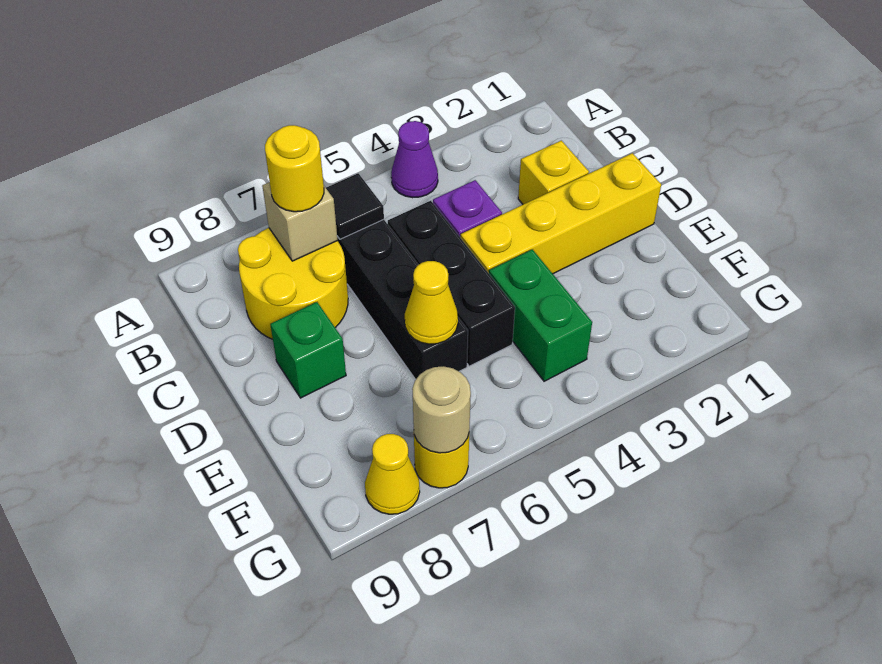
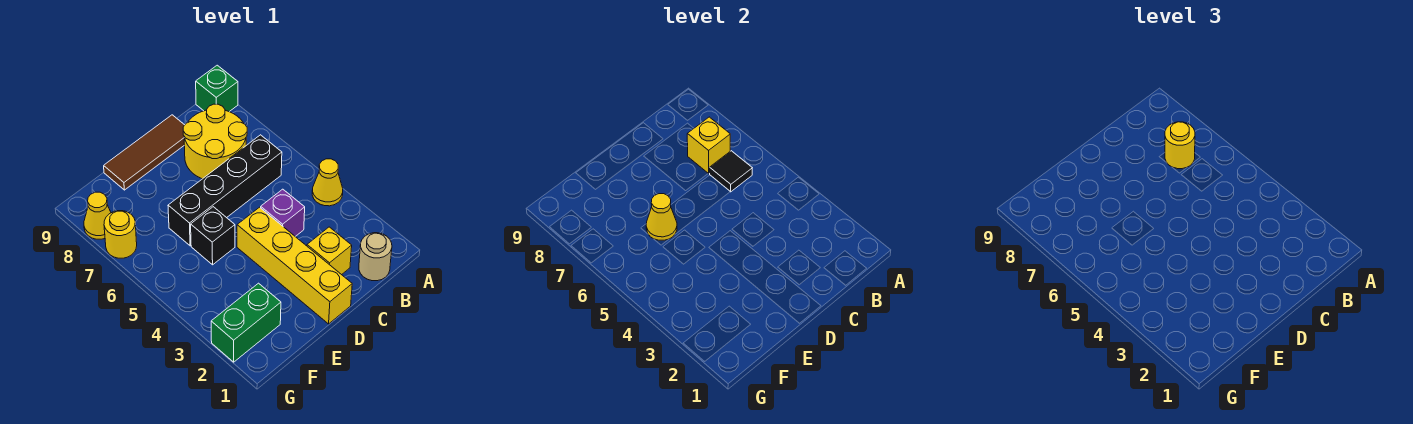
purple cone A4 level 1 -> yellow cone A4 level 1
tan brick B7 level 2 -> yellow brick B7 level 2
black brick C5:E5 level 1 -> black brick E5 level 1
none -> brown tile C9:E9 level 1
green brick D8 level 1 -> green brick A9 level 1
green brick E4:F4 level 1 -> green brick F2:G2 level 1
tan round brick G7 level 2 -> tan round brick B1 level 1

